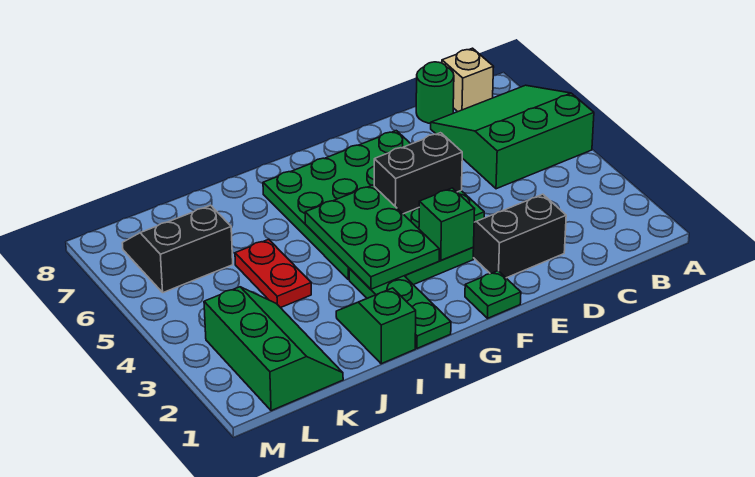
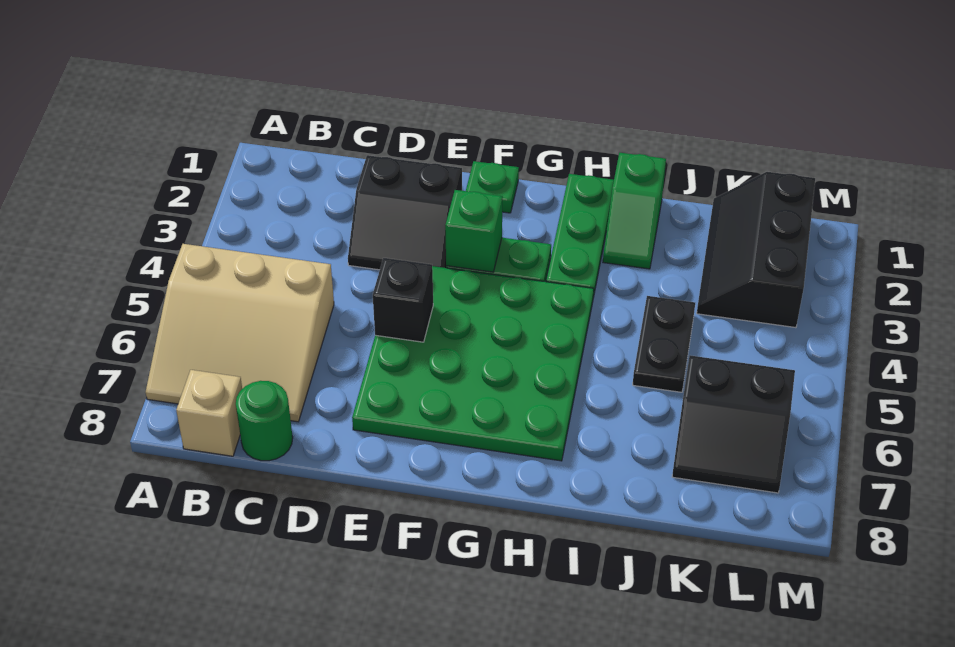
green slope A5:C7 level 1 top 5 -> tan slope A5:C7 level 1 top 5
black brick E5:F5 level 2 -> black brick E5 level 2
green plate G3:H5 level 2 -> none
red plate J4:J5 level 1 -> black plate J4:J5 level 1
green slope K1:L3 level 1 top L -> black slope K1:L3 level 1 top L

